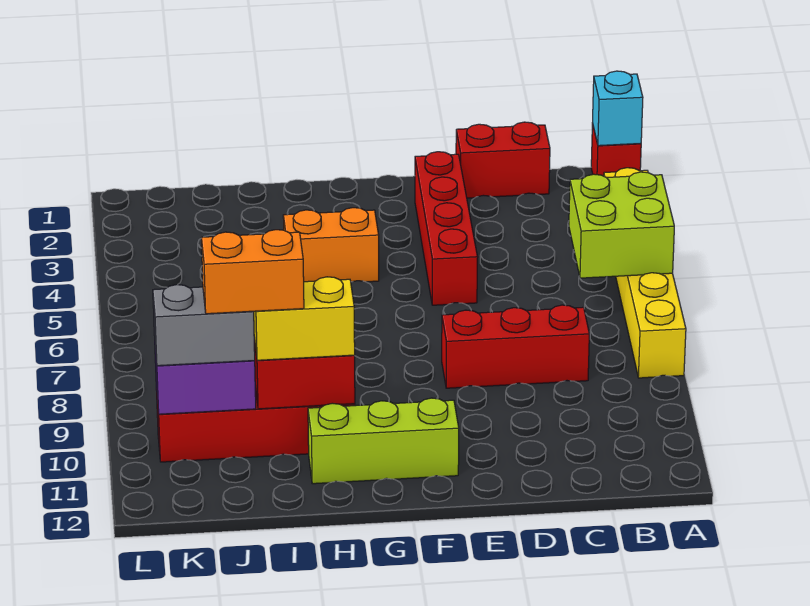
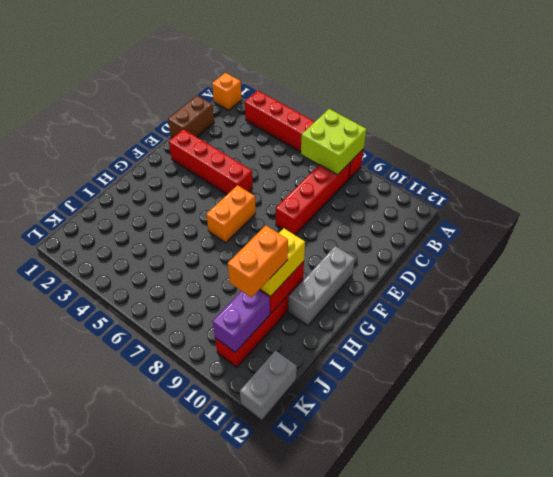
red brick A1 level 1 -> orange brick A1 level 1
cyan brick A1 level 2 -> none
yellow brick A3:A8 level 1 -> red brick A3:A8 level 1
lime brick A5:B6 level 2 -> lime brick A7:B8 level 2
red brick C1:D1 level 1 -> brown brick C1:D1 level 1
red brick C8:E8 level 1 -> red brick B8:E8 level 1
lime brick F11:H11 level 1 -> grey brick F11:H11 level 1
orange brick G4:H4 level 1 -> orange brick F6:G6 level 1
grey brick J10:K10 level 3 -> grey brick K12:L12 level 1

